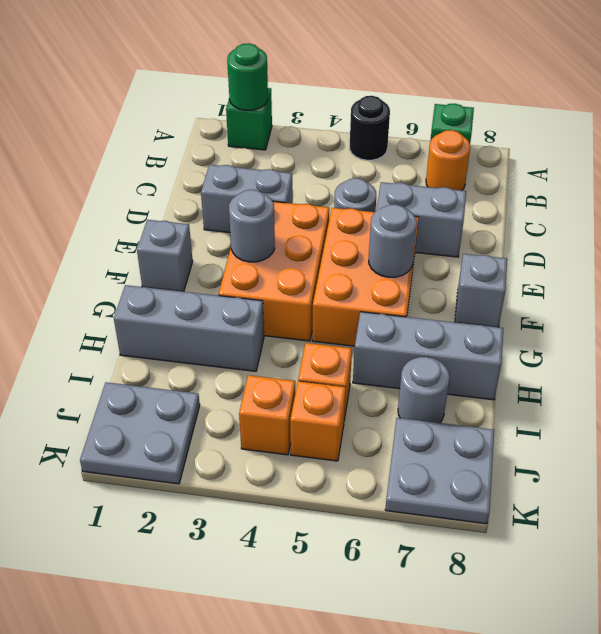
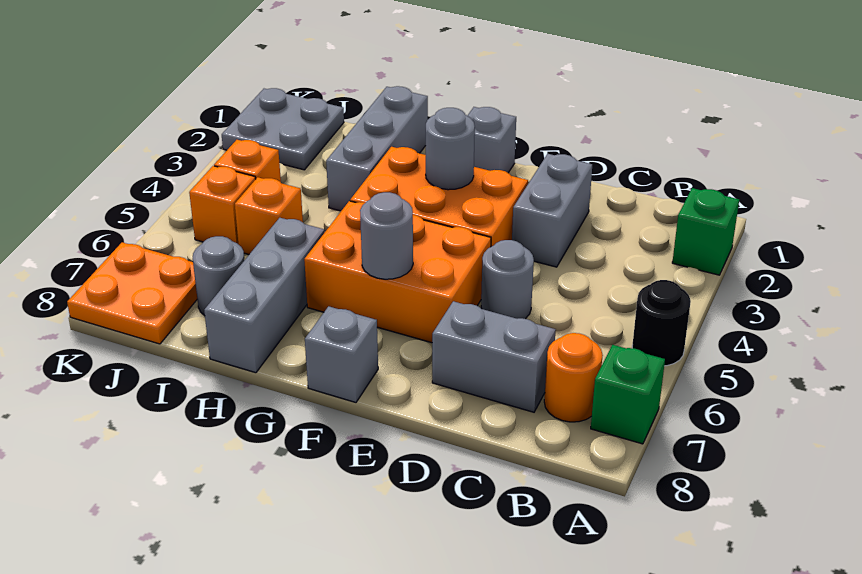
green round brick A2 level 2 -> none
grey brick D6:D7 level 1 -> grey brick C7:D7 level 1
grey plate J7:K8 level 1 -> orange plate J7:K8 level 1

